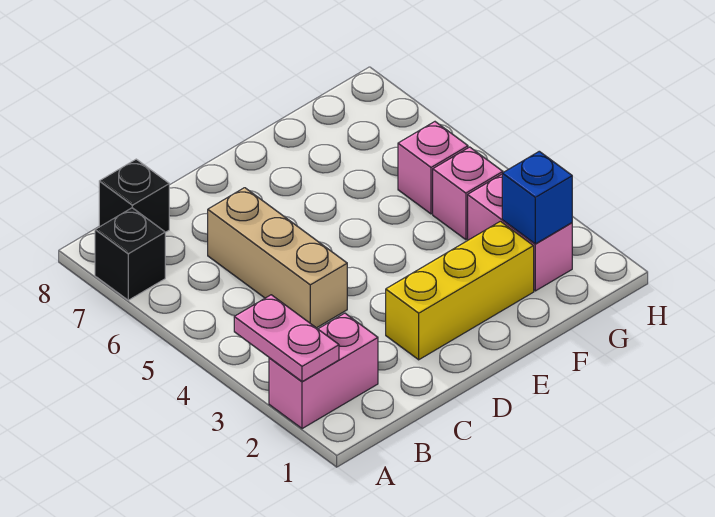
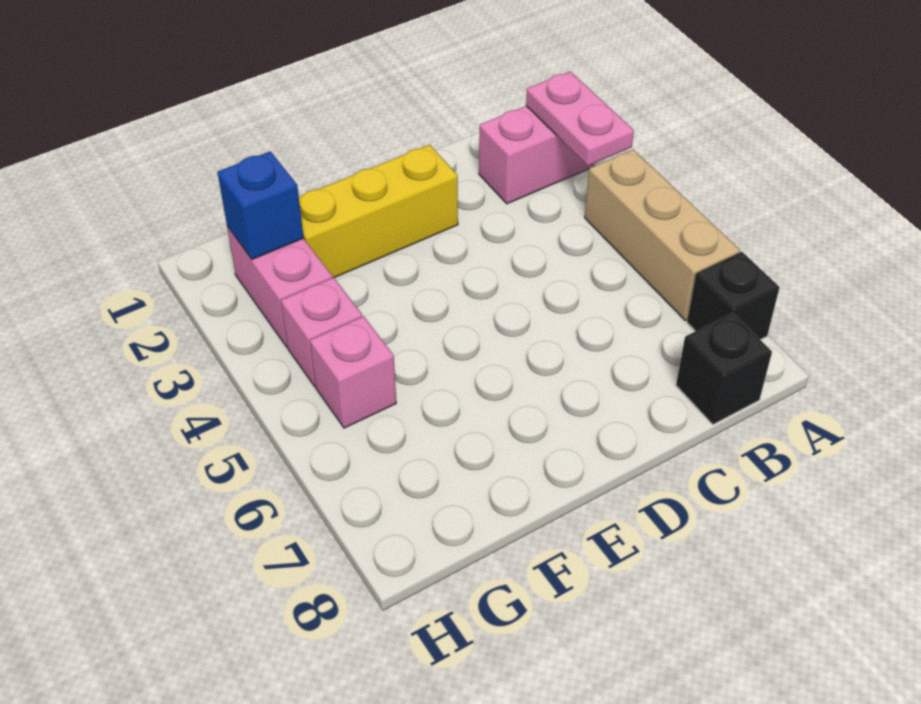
tan brick C4:C6 level 1 -> tan brick A4:A6 level 1

